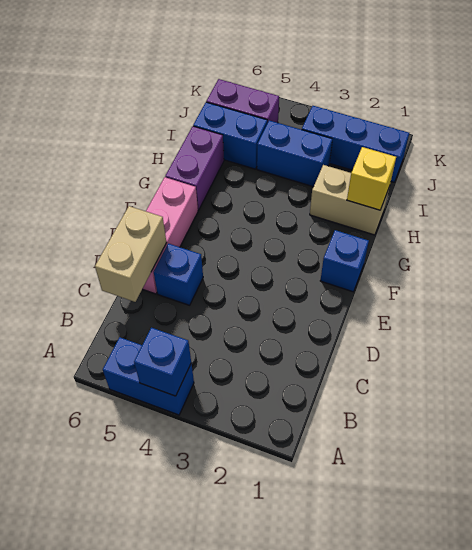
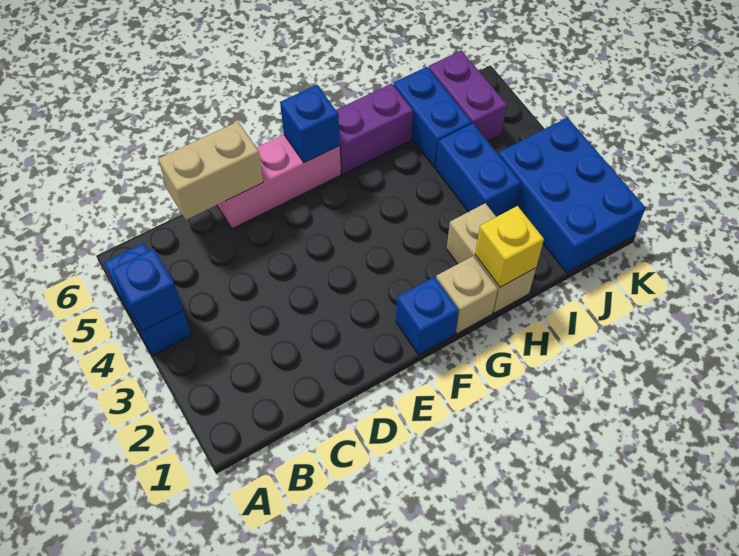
blue brick D5 level 1 -> blue brick F6 level 2
none -> tan brick G1 level 1
blue brick J1:J3 level 1 -> blue brick J1:K3 level 1

